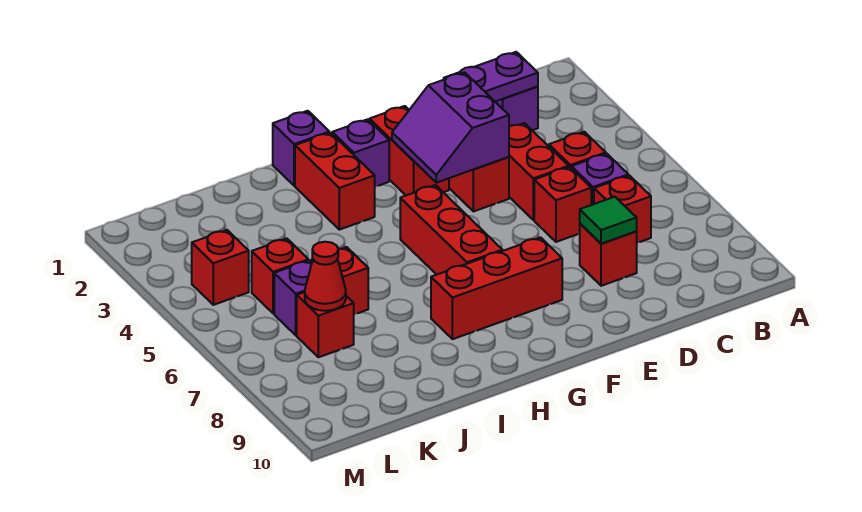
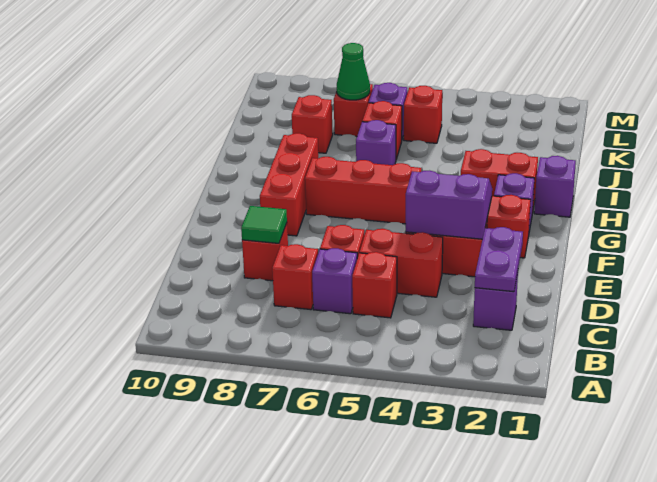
none -> purple brick I6 level 1
red cone K7 level 2 -> green cone K7 level 2
red brick L4 level 1 -> red brick J8 level 1

